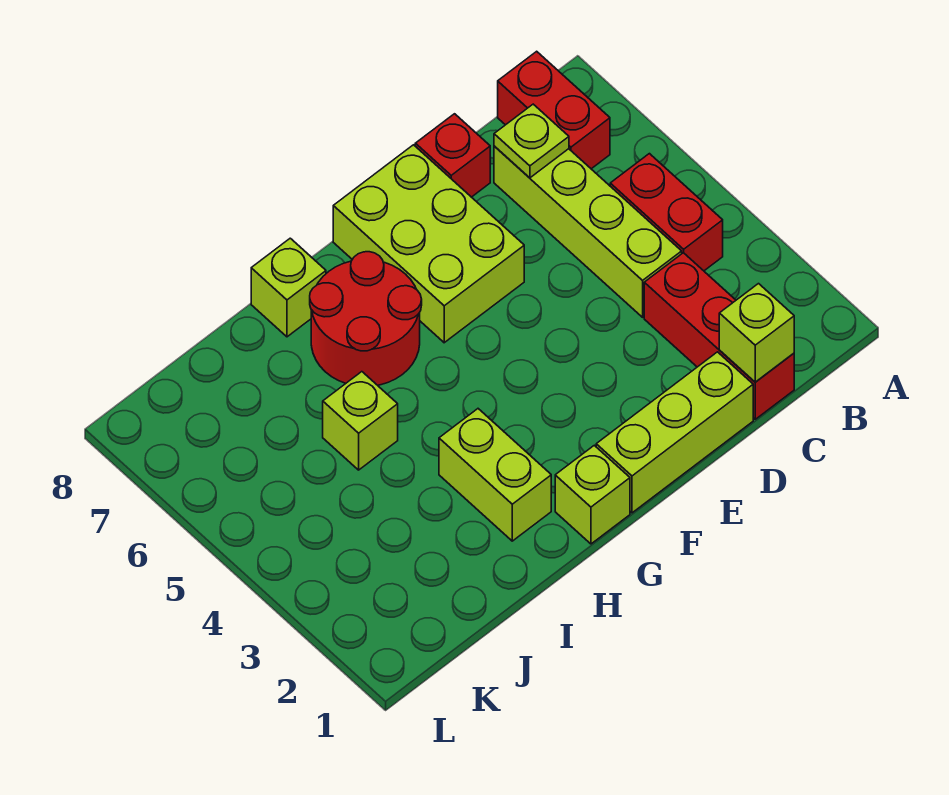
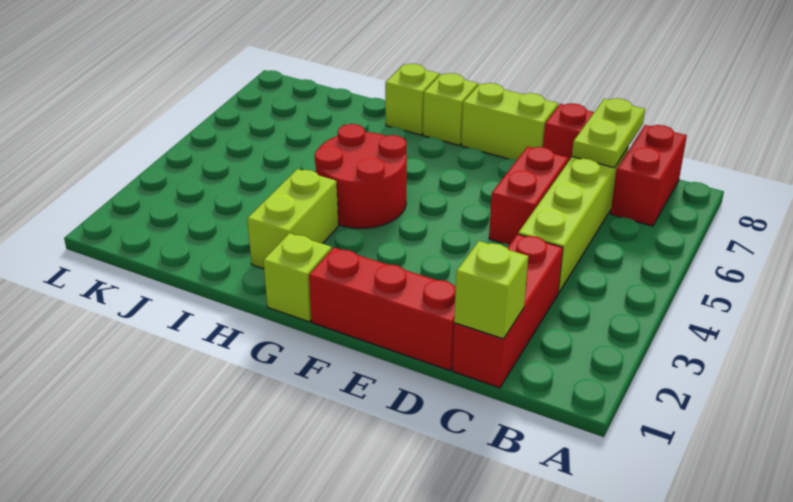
red brick B4:B5 level 1 -> red brick D5:D6 level 1
lime plate C7 level 2 -> lime plate C7:C8 level 2
lime brick D1:F1 level 1 -> red brick D1:F1 level 1
lime brick E6:F8 level 1 -> lime brick E8:F8 level 1
red round brick G6:H7 level 1 -> red round brick G4:H5 level 1
lime brick I5 level 1 -> lime brick G8 level 1

